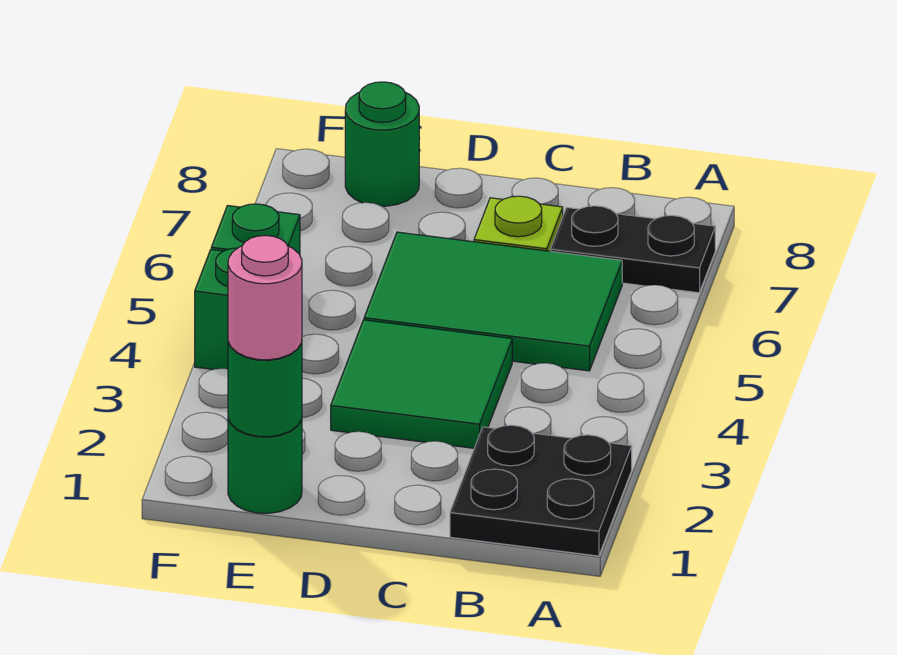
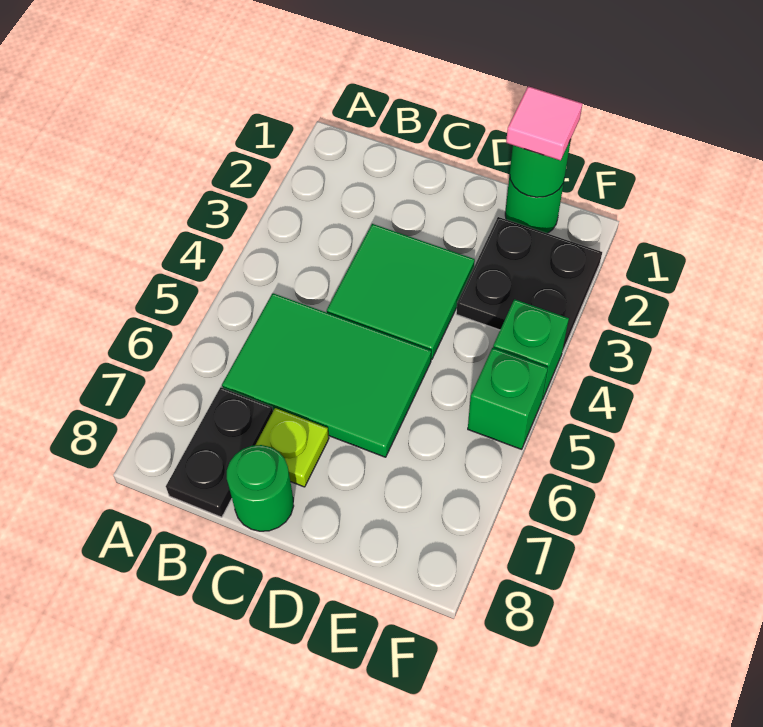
black plate A1:B2 level 1 -> black plate E2:F3 level 1
black plate A7:B7 level 1 -> black plate B7:B8 level 1
pink round brick E1 level 3 -> pink tile E1 level 3
green round brick E8 level 1 -> green round brick C8 level 1

